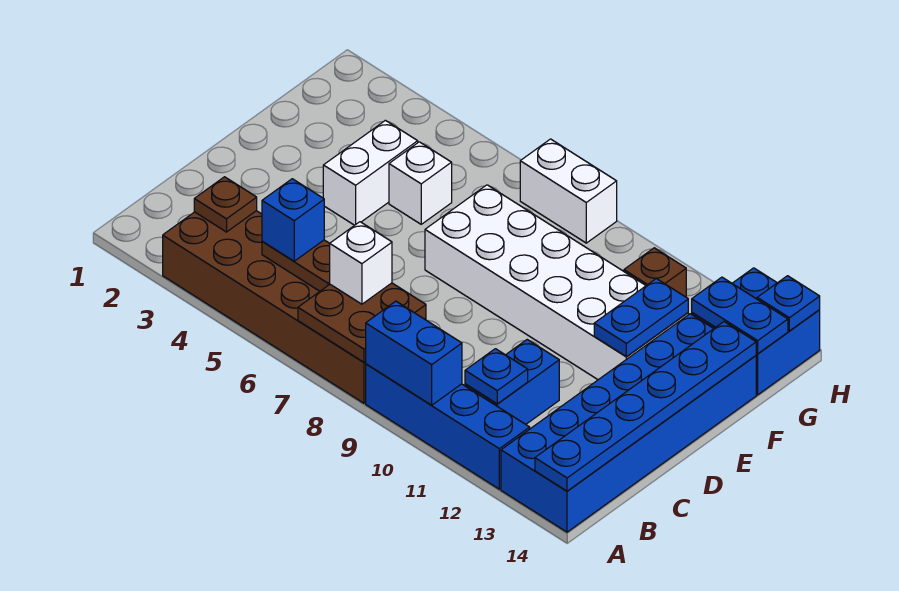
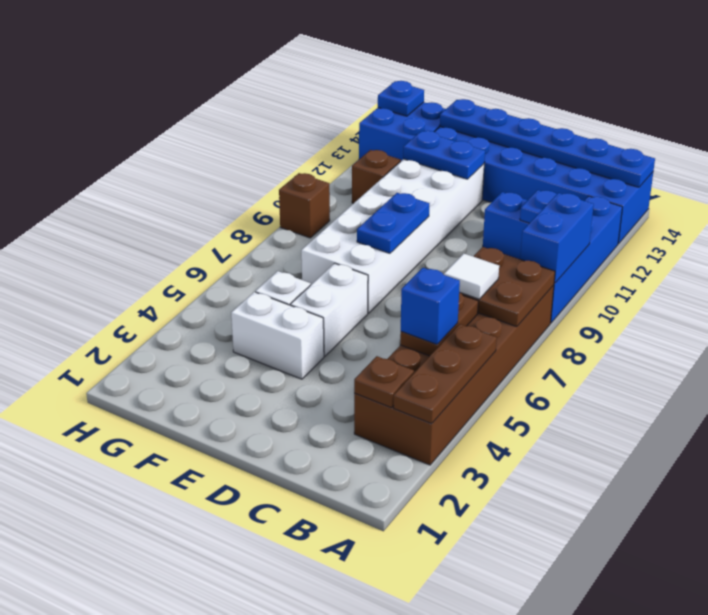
none -> brown plate A3:A5 level 2
white brick B7 level 3 -> white tile B7 level 3
blue plate G13:G14 level 2 -> blue plate E8:E9 level 2
white brick H7:H8 level 1 -> white brick E5:E6 level 1
none -> brown brick H9 level 1

